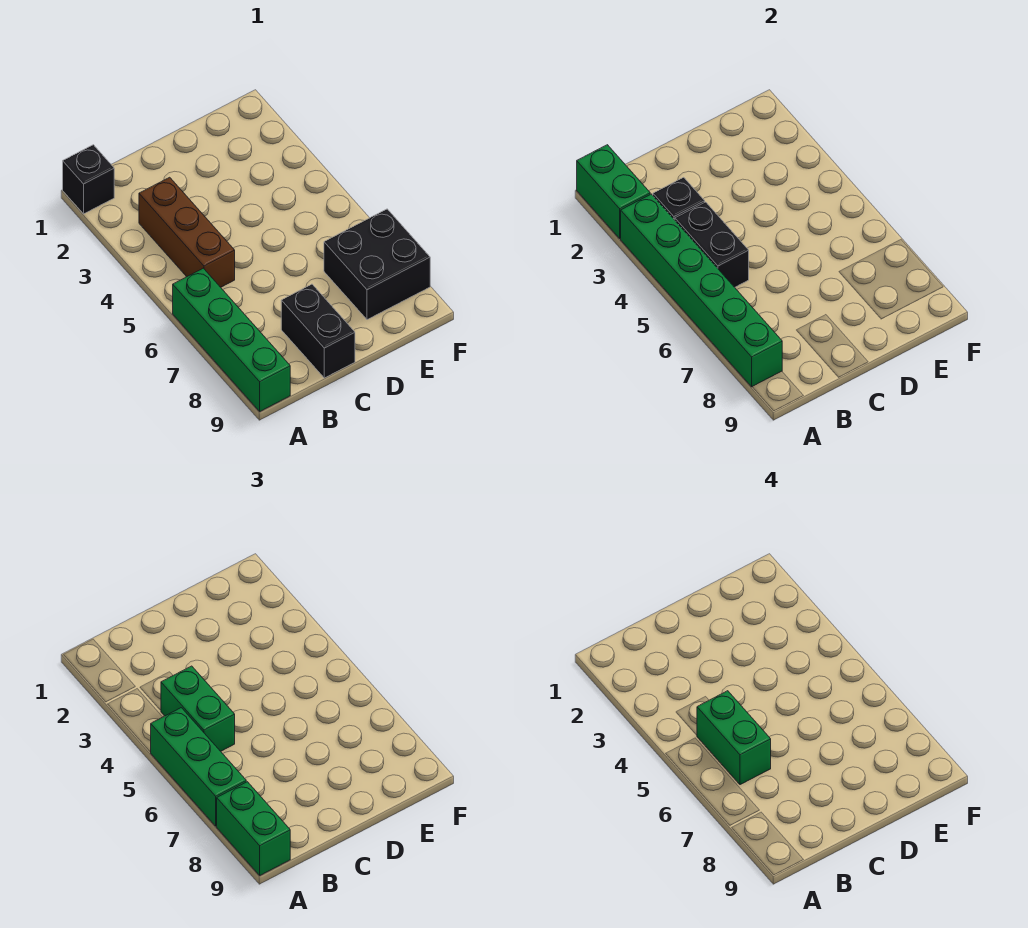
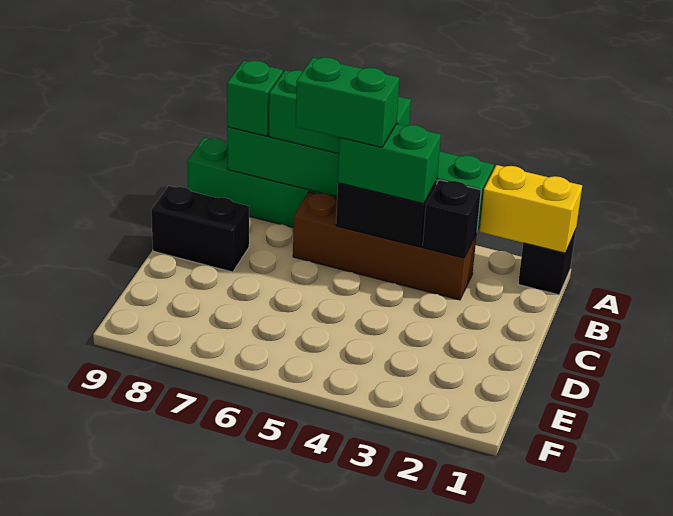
green brick A1:A2 level 2 -> yellow brick A1:A2 level 2
green brick A8:A9 level 3 -> green brick A8 level 3
brown brick B3:B5 level 1 -> brown brick B3:B6 level 1
black brick E7:F8 level 1 -> none

